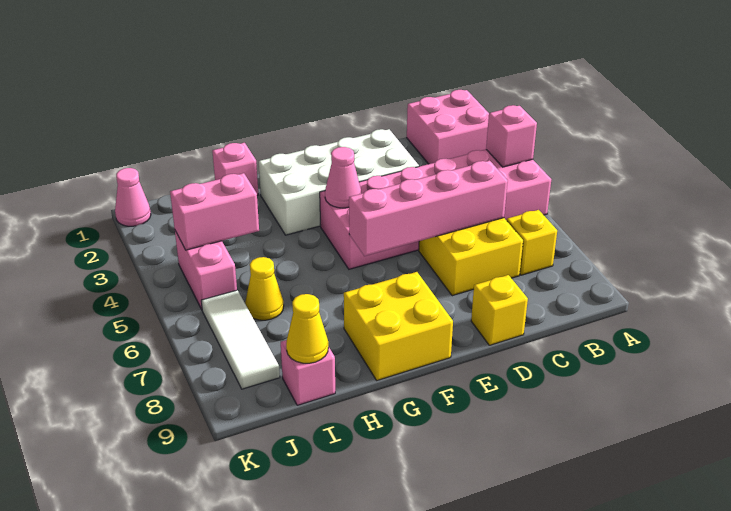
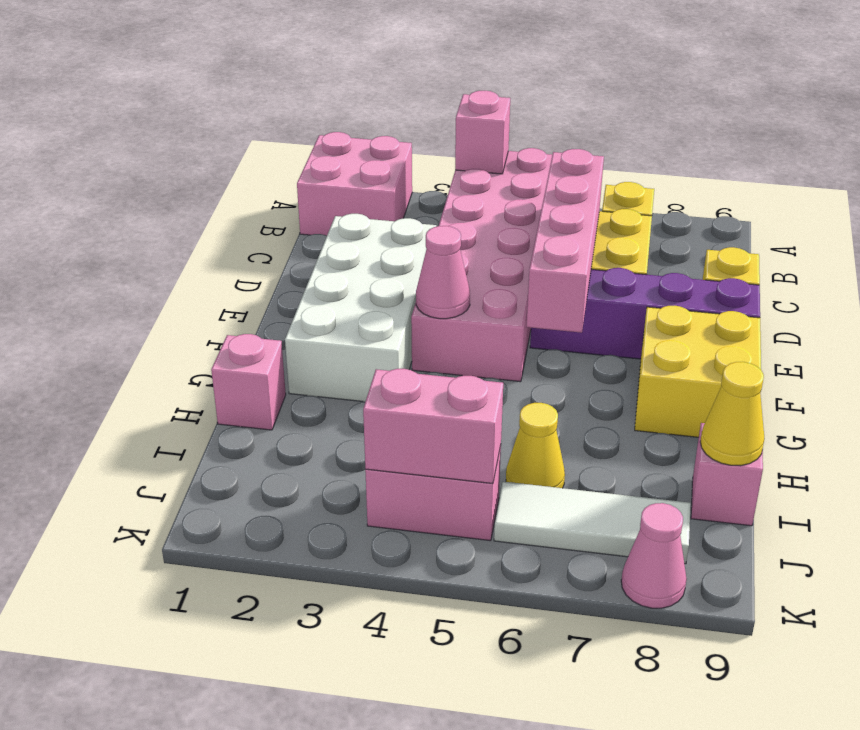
none -> purple brick E6:E9 level 1
pink brick I4:J4 level 2 -> pink brick J4:J5 level 2
pink cone K1 level 1 -> pink cone K8 level 1

